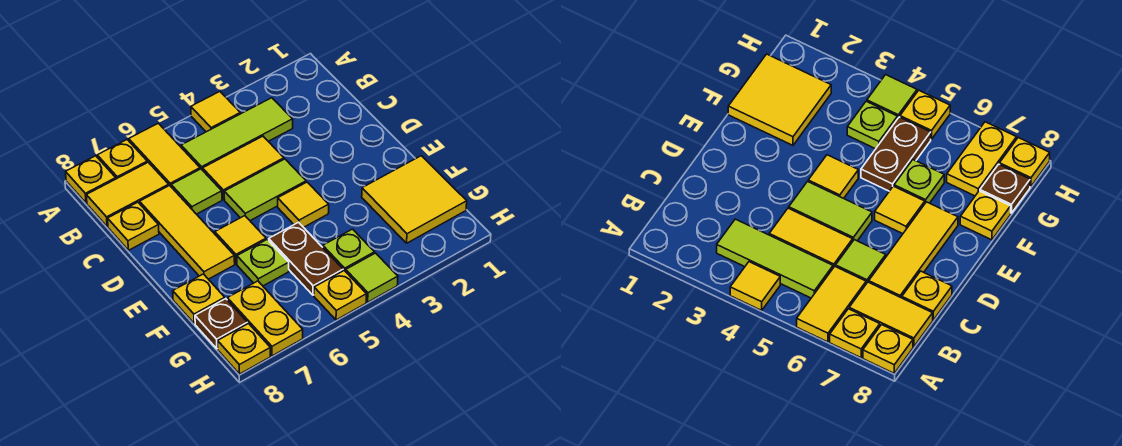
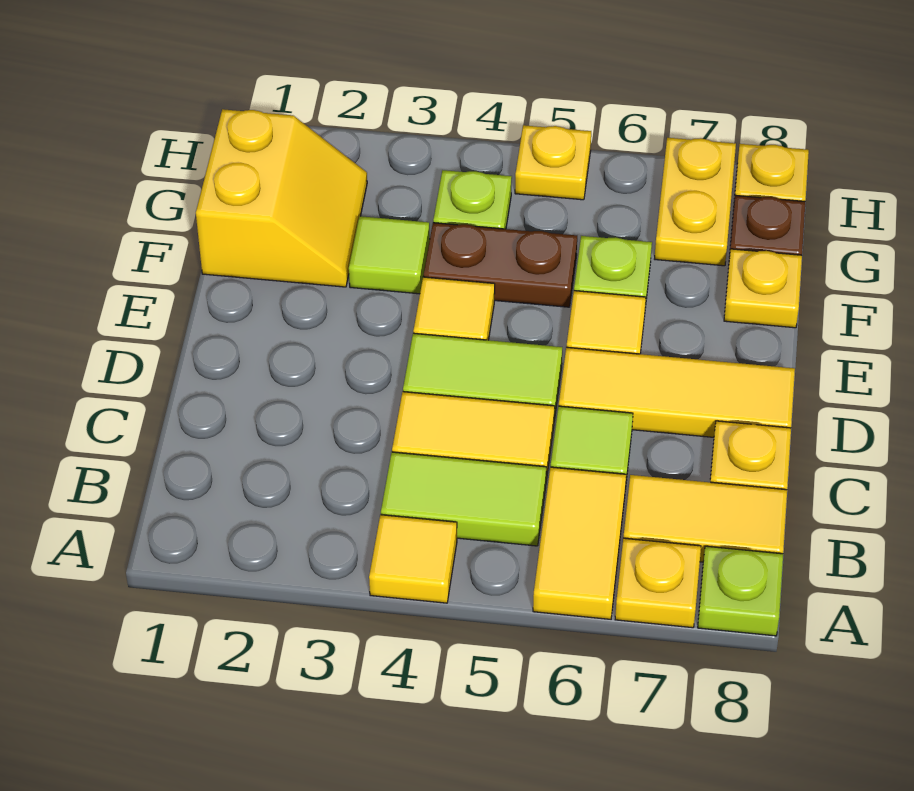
yellow plate A8 level 1 -> lime plate A8 level 1
lime tile B3:B5 level 1 -> lime tile B4:B5 level 1
yellow tile C7:E7 level 1 -> yellow tile D6:D8 level 1
yellow tile F1:G2 level 1 -> yellow slope F1:G2 level 1 top 1
brown plate F5:G5 level 1 -> brown plate F4:F5 level 1
lime tile H4 level 1 -> lime tile F3 level 1

